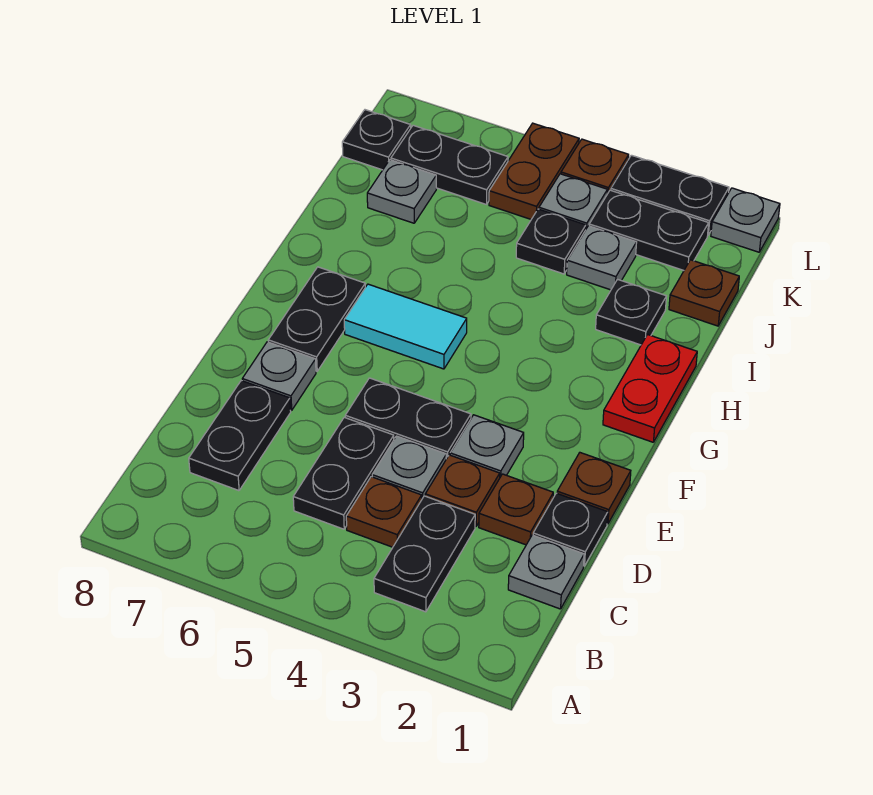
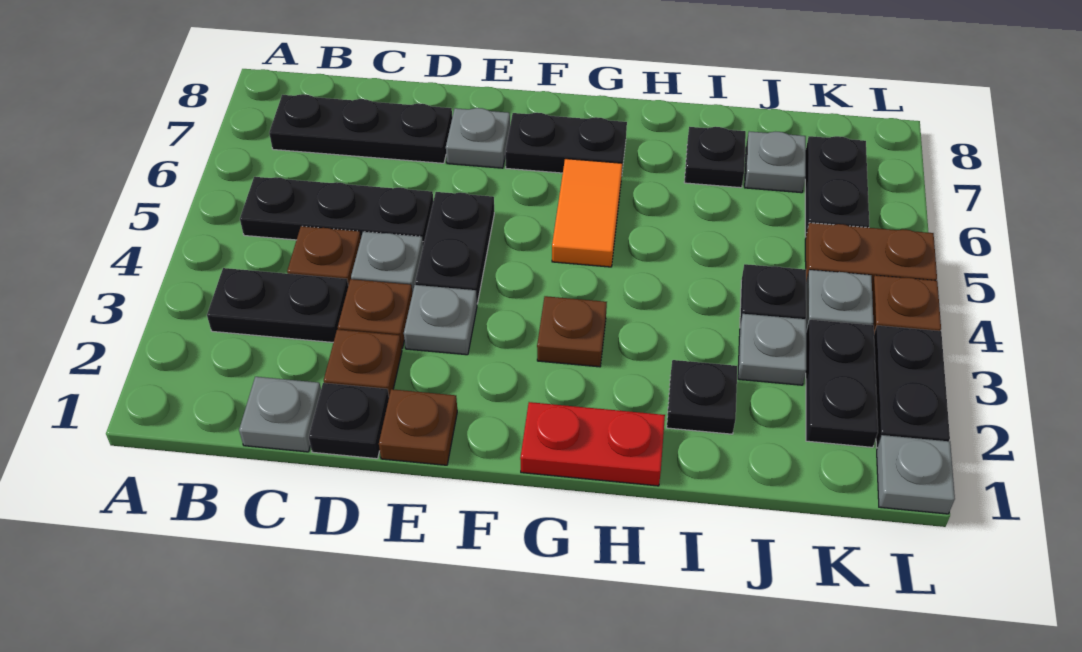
black plate C5:D5 level 1 -> black plate B5:D5 level 1
black plate C7:D7 level 1 -> black plate B7:D7 level 1
cyan tile G5:G6 level 1 -> orange tile G5:G6 level 1
brown plate J1 level 1 -> brown plate G3 level 1
black plate K8 level 1 -> black plate I7 level 1

